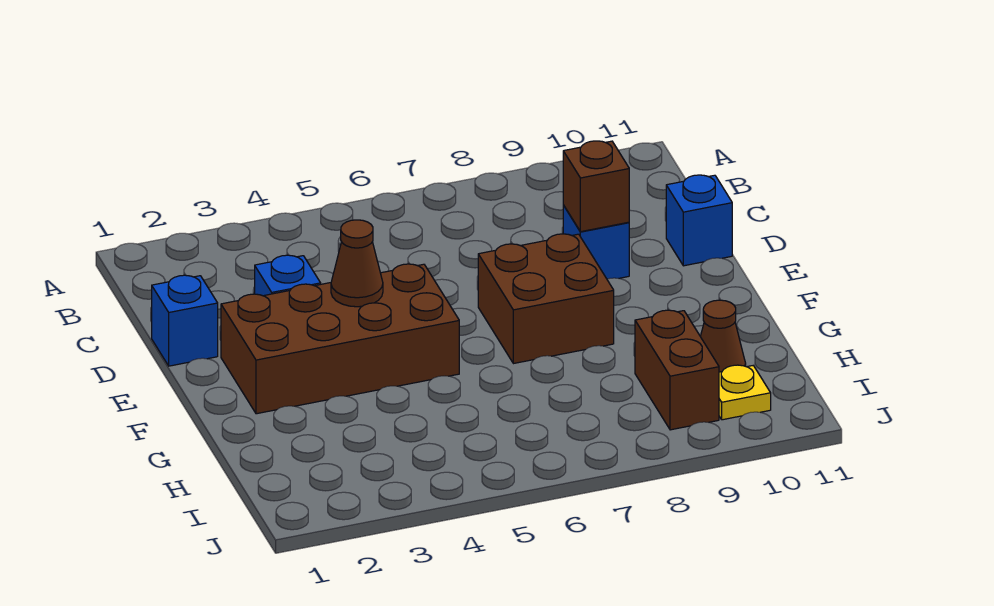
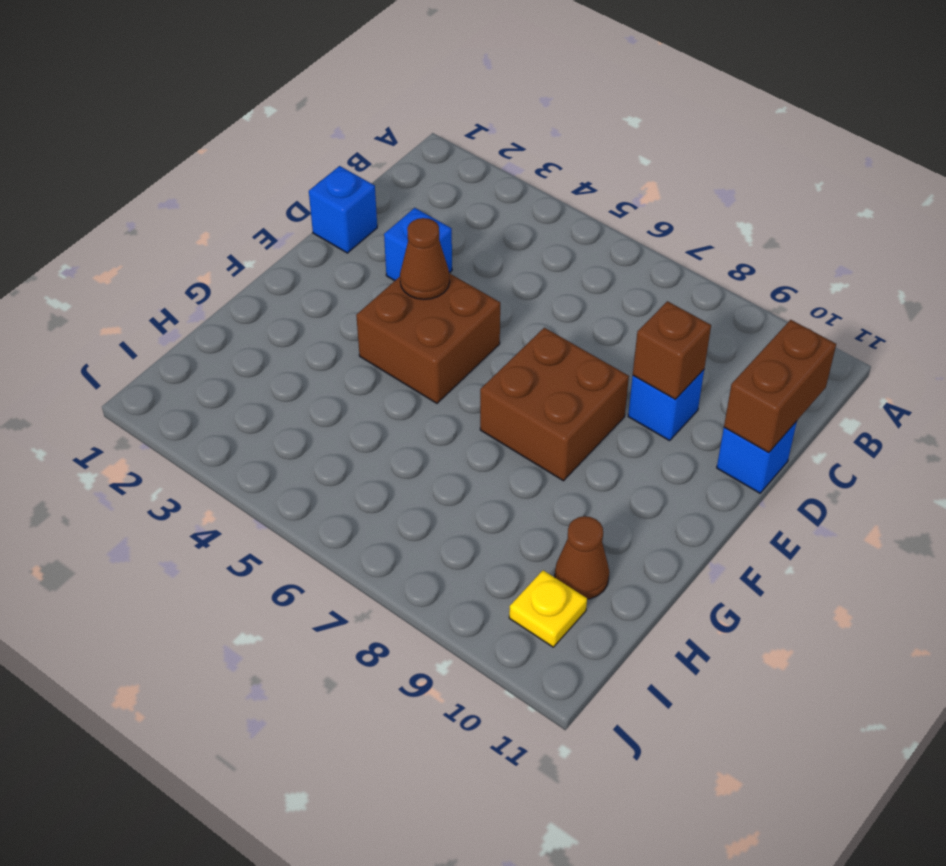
brown brick E2:F5 level 1 -> brown brick E4:F5 level 1
brown brick H9:I9 level 1 -> brown brick C11:D11 level 2

